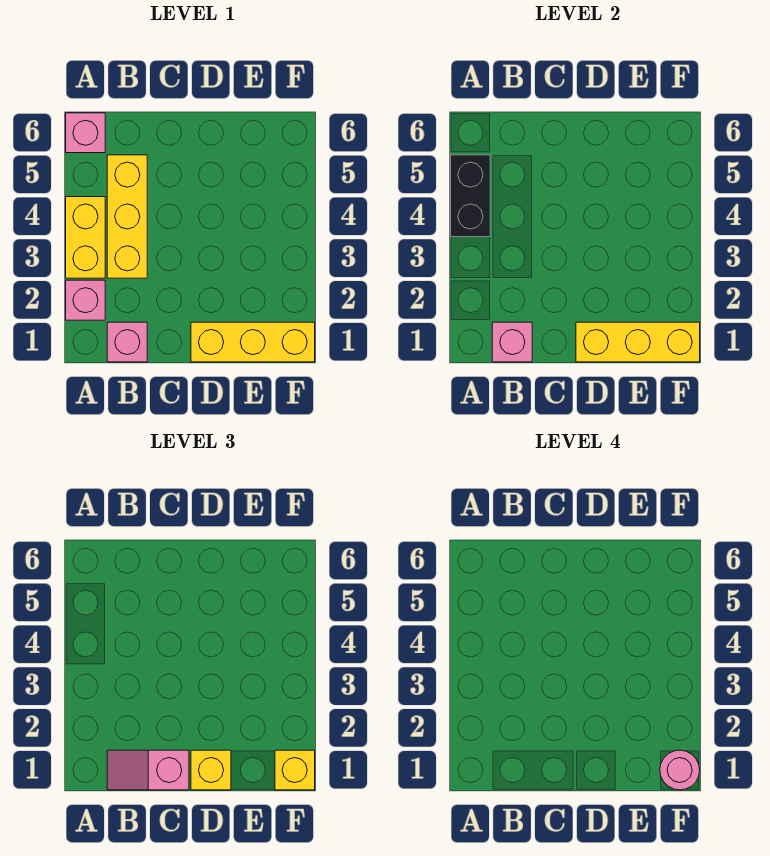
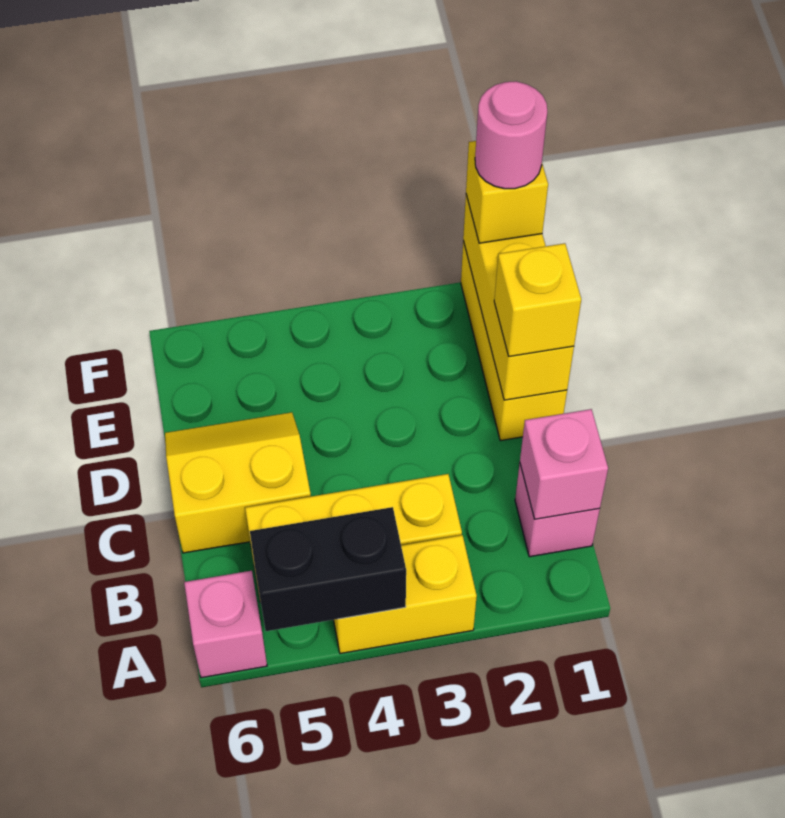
pink brick A2 level 1 -> none
pink slope B1:C1 level 3 top C -> none
none -> yellow slope C5:D6 level 1 top C

